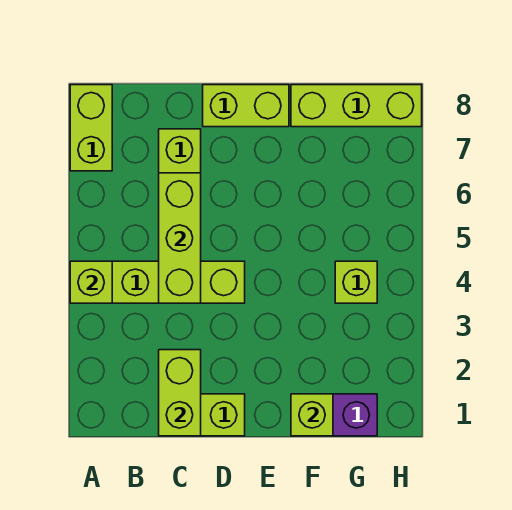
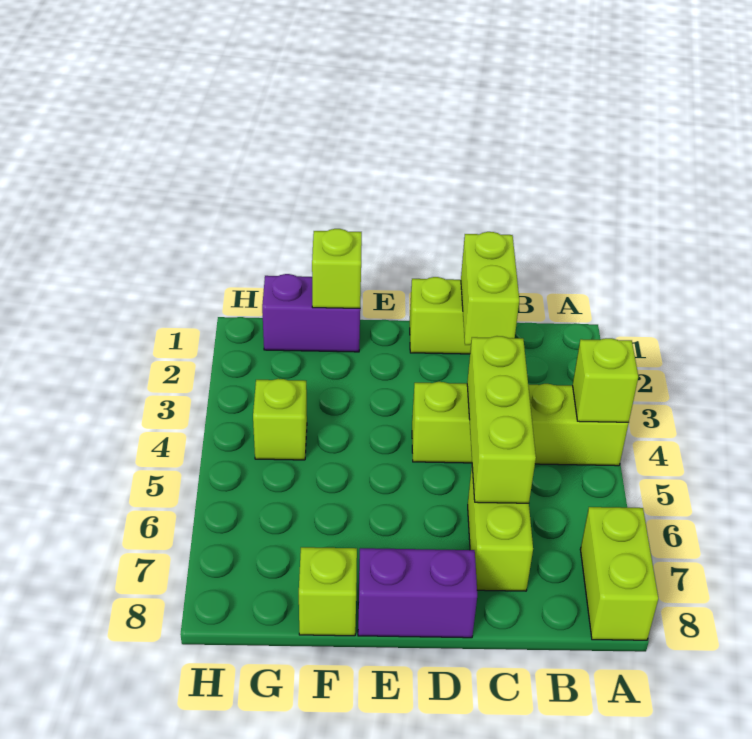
lime brick D8:E8 level 1 -> purple brick D8:E8 level 1
lime brick F8:H8 level 1 -> lime brick F8 level 1

